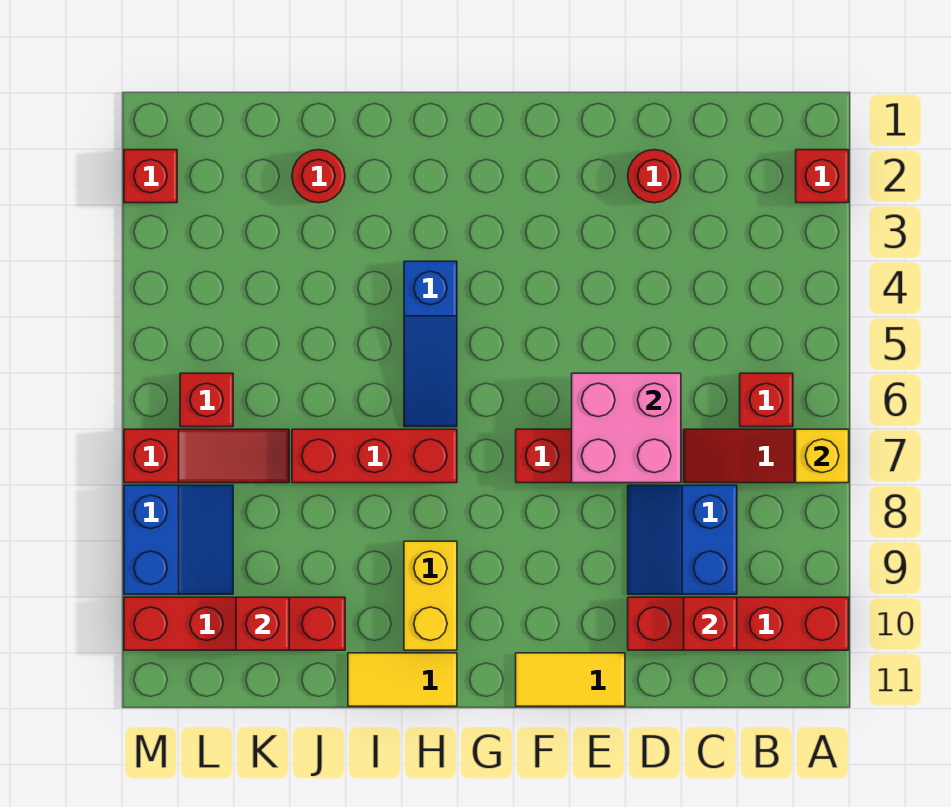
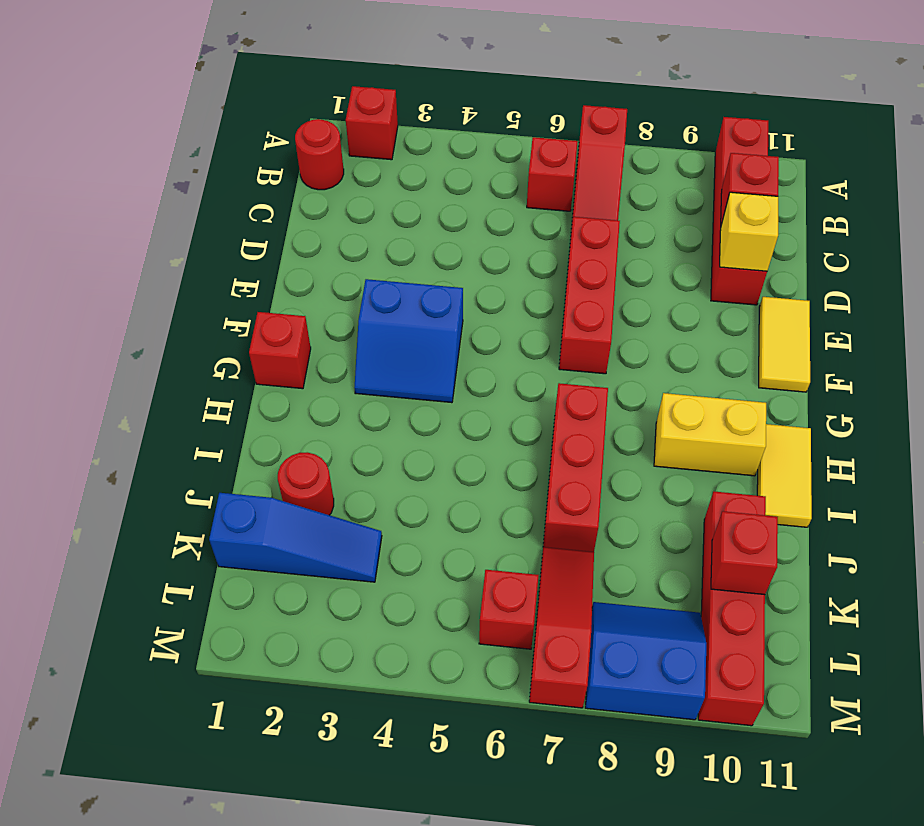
yellow brick A7 level 2 -> yellow brick D10 level 2
blue slope C8:D9 level 1 top C -> blue slope F3:G4 level 1 top F
red round brick D2 level 1 -> red round brick B1 level 1
pink brick D6:E7 level 2 -> none
blue slope H4:H6 level 1 top 4 -> blue slope K1:K3 level 1 top 1
red brick M2 level 1 -> red brick G1 level 1

